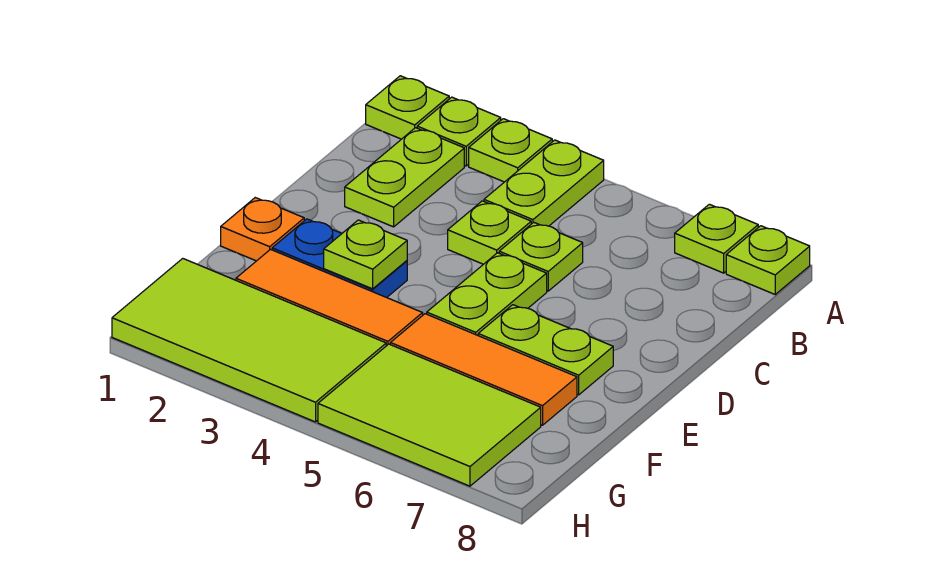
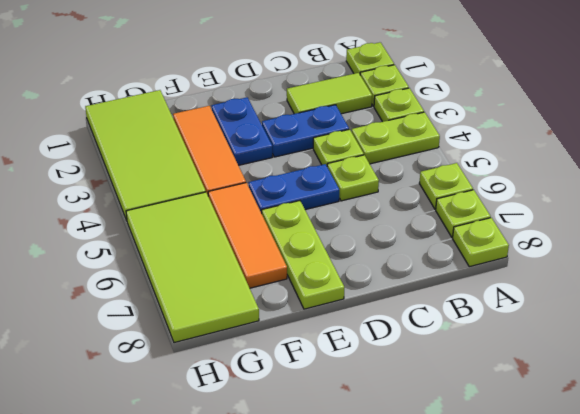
lime plate B2:C2 level 1 -> lime tile B2:C2 level 1
none -> blue plate C3:D3 level 1
lime plate D5:E5 level 1 -> blue plate D5:E5 level 1
orange plate E1 level 1 -> none
lime plate E3 level 2 -> lime plate A6 level 1
lime plate E6:E7 level 1 -> lime plate E6:E8 level 1
lime tile G5:H7 level 1 -> lime tile G5:H8 level 1

